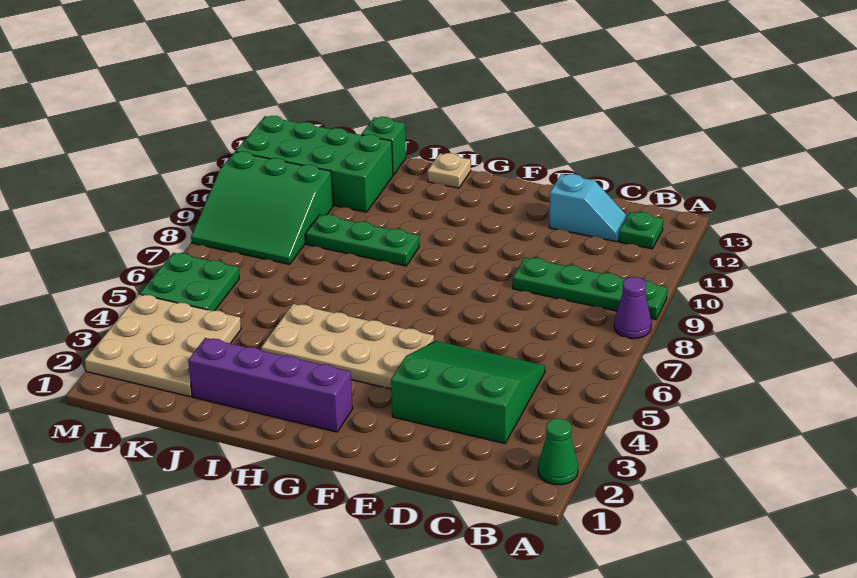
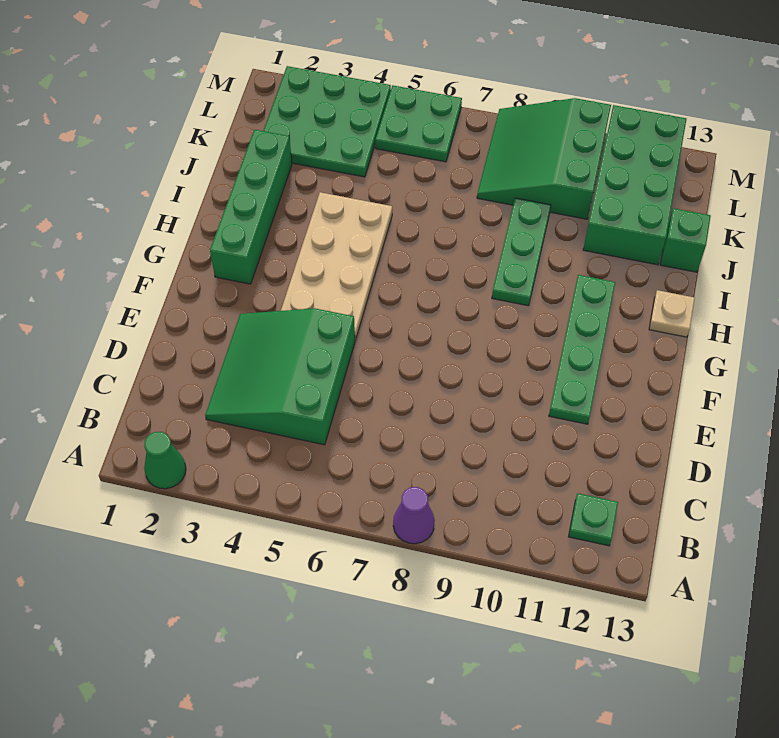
green plate A9:D9 level 1 -> green plate E11:H11 level 1
green slope C3:E5 level 1 top 3 -> green slope C3:E5 level 1 top 5
cyan slope C12:D12 level 1 top D -> none
purple brick G2:J2 level 1 -> green brick G2:J2 level 1
tan plate K2:M4 level 1 -> green plate K2:M4 level 1

